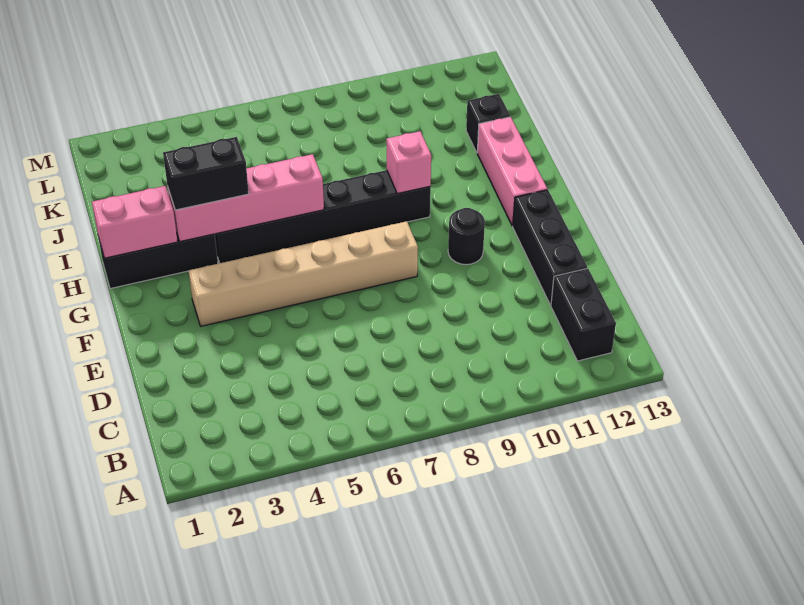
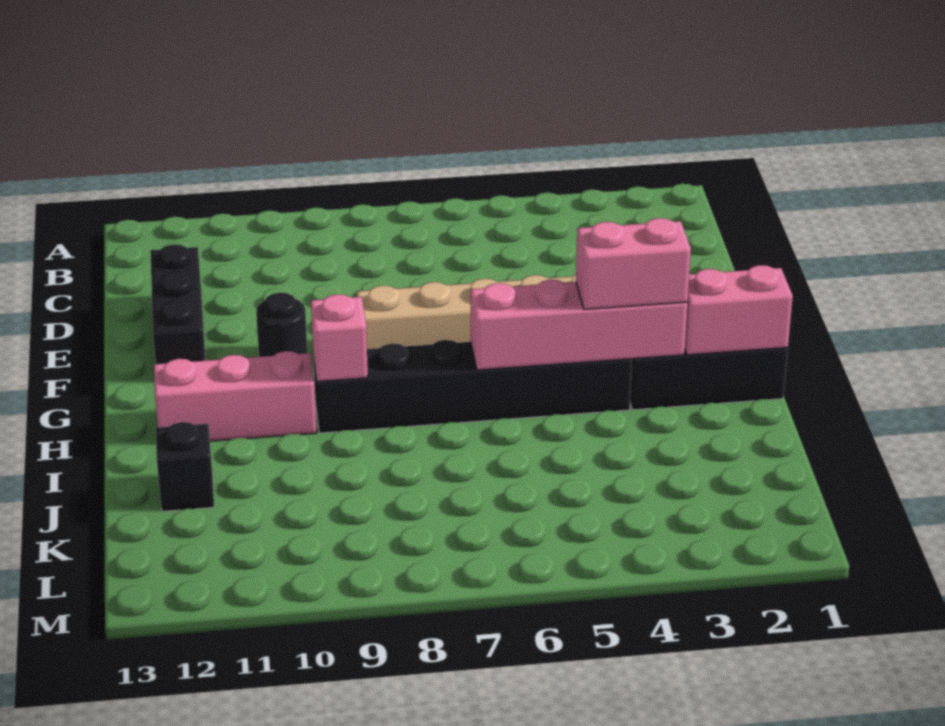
black brick B12:C12 level 1 -> none
pink brick G12:I12 level 1 -> pink brick H10:H12 level 1
black brick H3:H4 level 3 -> pink brick H3:H4 level 3

